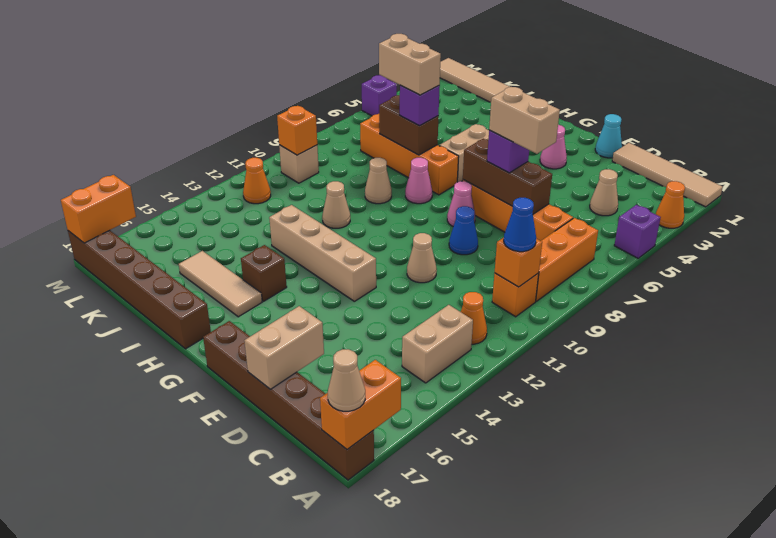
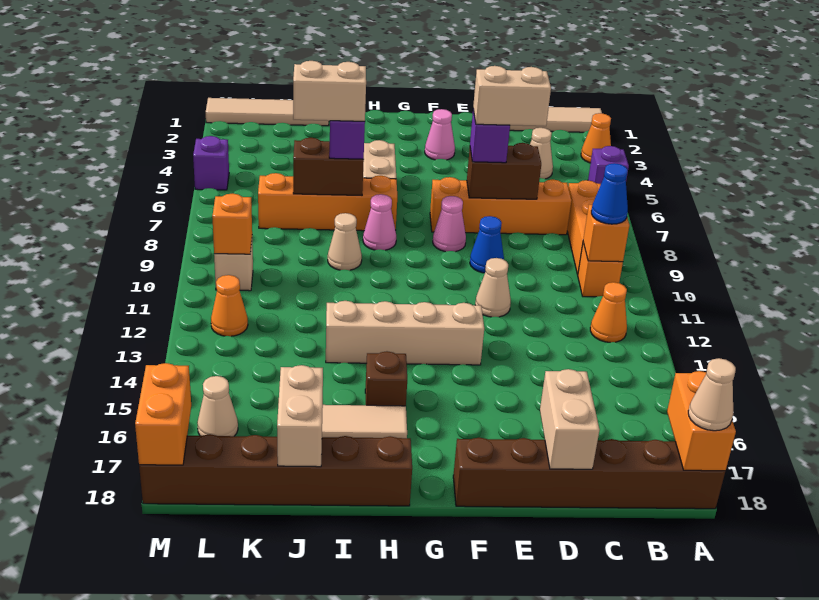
tan brick B13:B14 level 1 -> tan brick J17:J18 level 2
brown brick D7:F7 level 2 -> brown brick D7:E7 level 2
cyan cone E1 level 1 -> none
tan cone I11 level 1 -> tan cone L16 level 1

